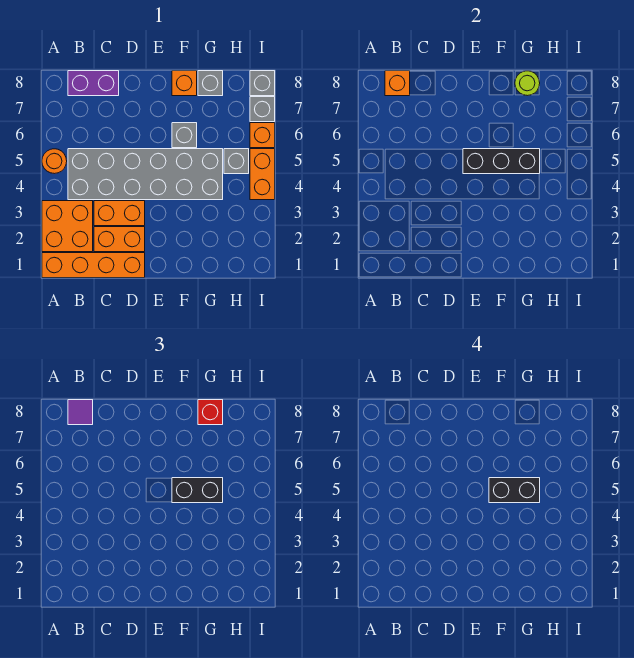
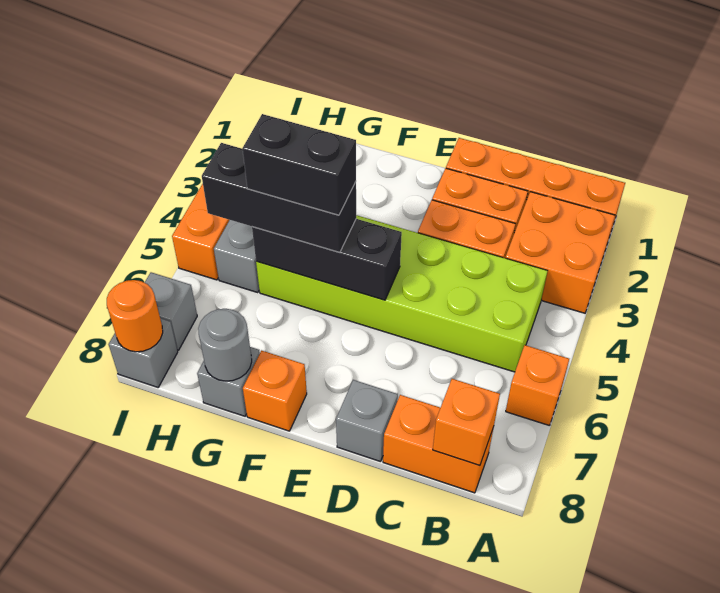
orange round brick A5 level 1 -> orange round brick I8 level 2
grey brick B4:G5 level 1 -> lime brick B4:G5 level 1
purple brick B8:C8 level 1 -> orange brick B8:C8 level 1
purple tile B8 level 3 -> none
black brick F5:G5 level 3 -> black brick F5:H5 level 3
grey brick F6 level 1 -> grey brick D8 level 1
lime round brick G8 level 2 -> grey round brick G8 level 2
red brick G8 level 3 -> none
orange brick I6 level 1 -> orange brick A6 level 1

